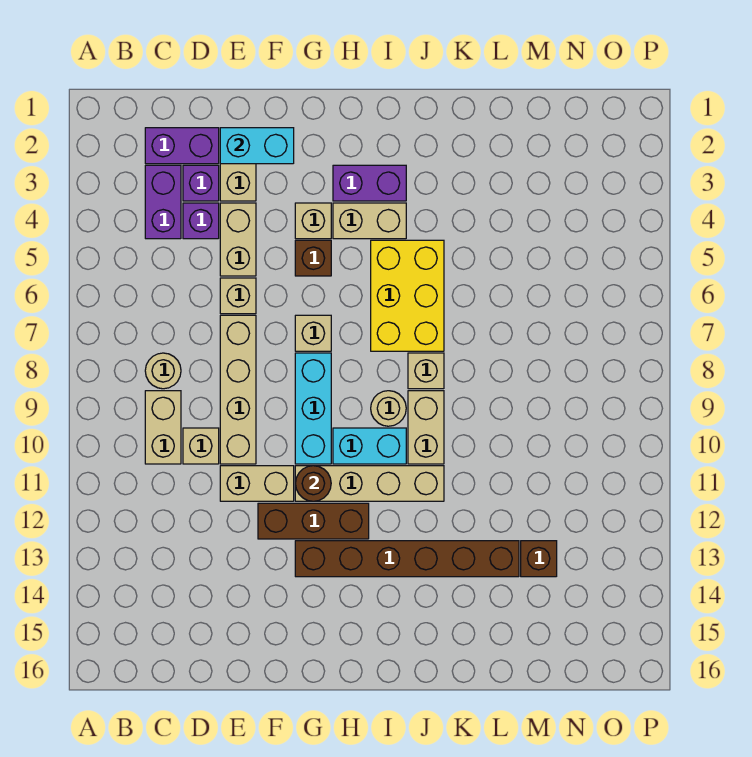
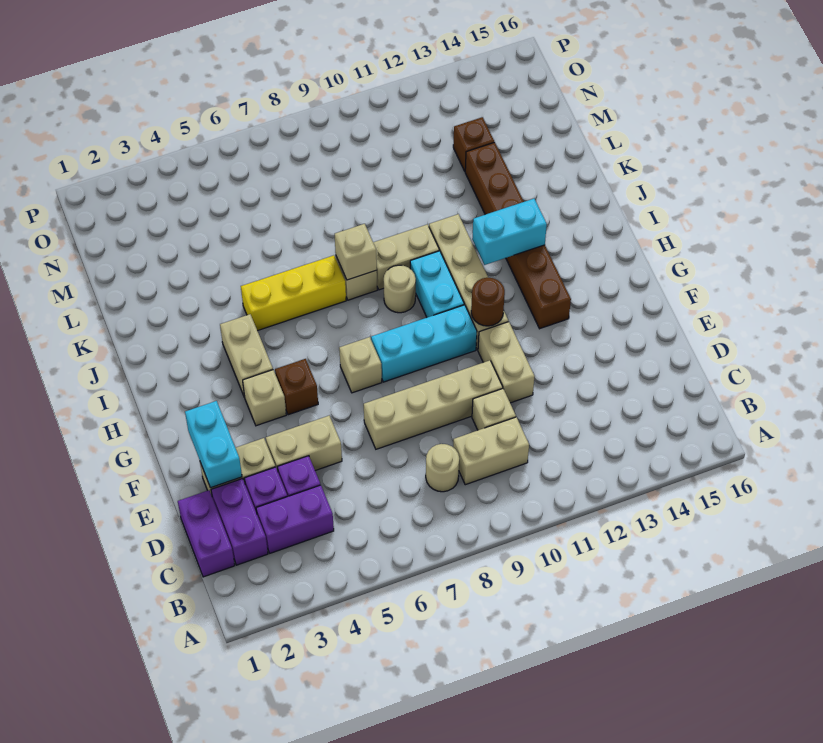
tan brick E6 level 1 -> tan brick J8 level 2
brown brick F12:H12 level 1 -> none
purple brick H3:I3 level 1 -> purple brick C1:D1 level 1
yellow brick I5:J7 level 1 -> yellow brick J5:J7 level 1
none -> cyan brick I12:I13 level 2

